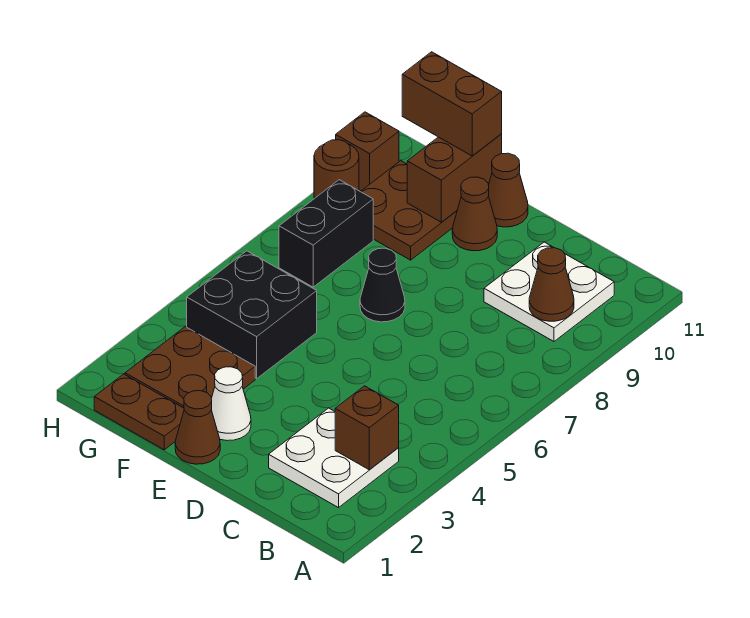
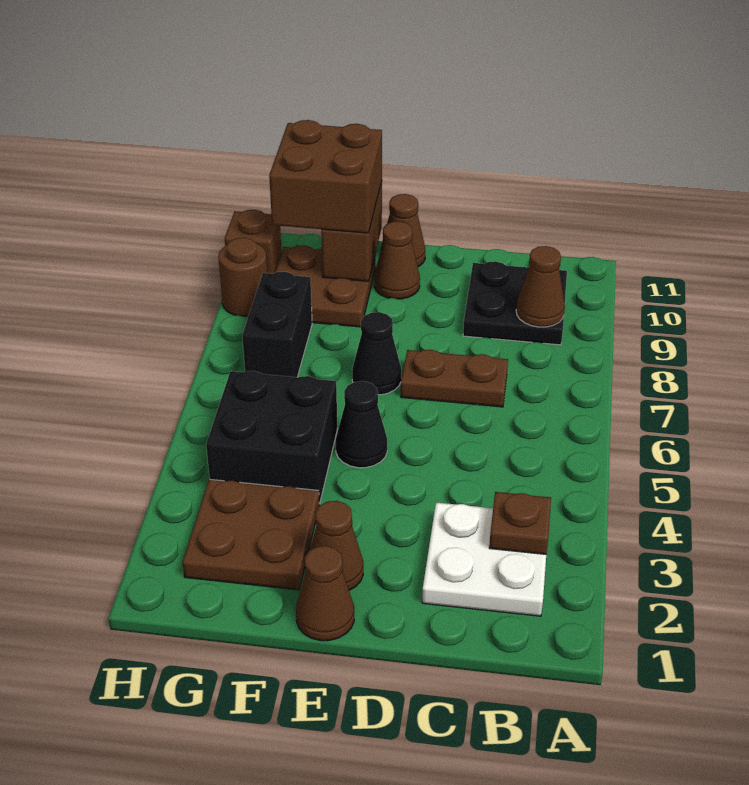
brown brick B3 level 2 -> brown plate B3 level 2
white plate B9:C10 level 1 -> black plate B9:C10 level 1
white cone E2 level 1 -> brown cone E2 level 1
none -> black cone E5 level 1
brown plate F1:G1 level 1 -> brown plate C7:D7 level 1
brown brick F11:G11 level 3 -> brown brick F10:G11 level 3

